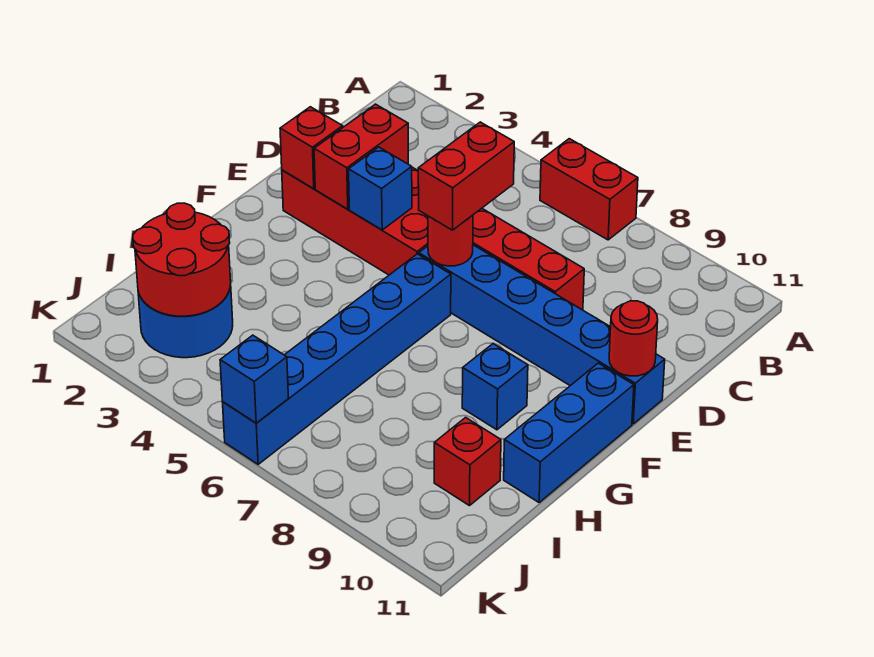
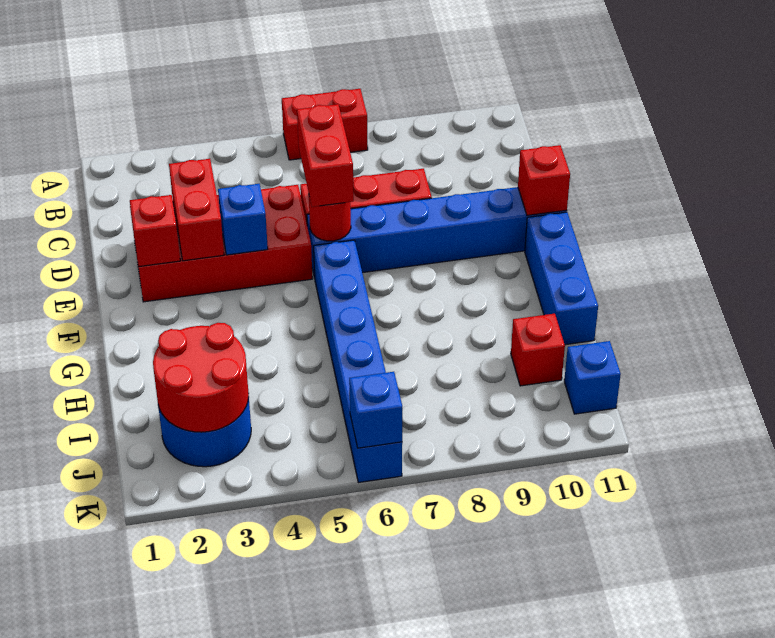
red round brick E11 level 2 -> red brick E11 level 2
blue brick G9 level 1 -> blue brick J11 level 1

